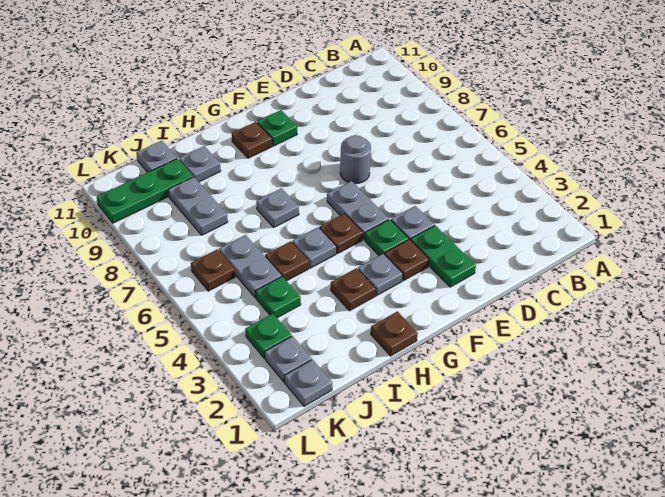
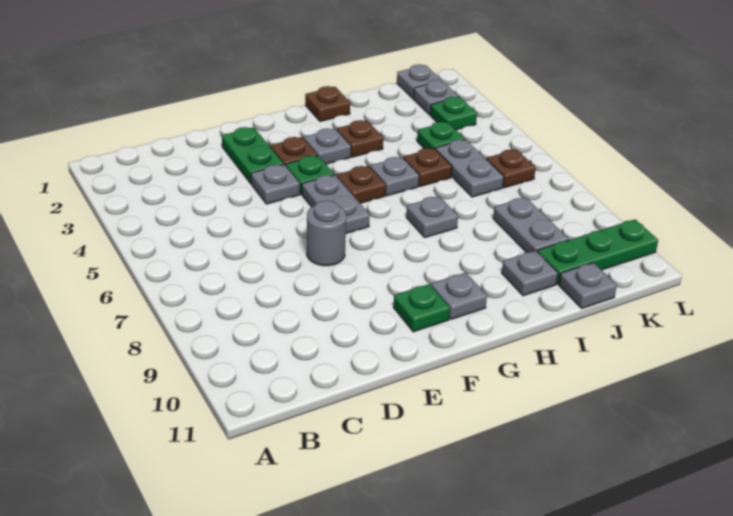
brown plate G10 level 1 -> grey plate G10 level 1

